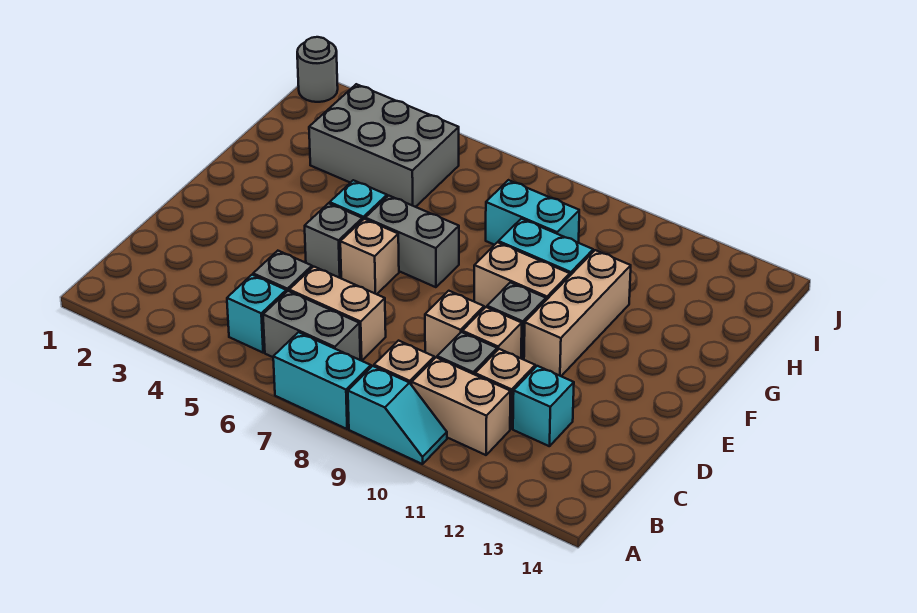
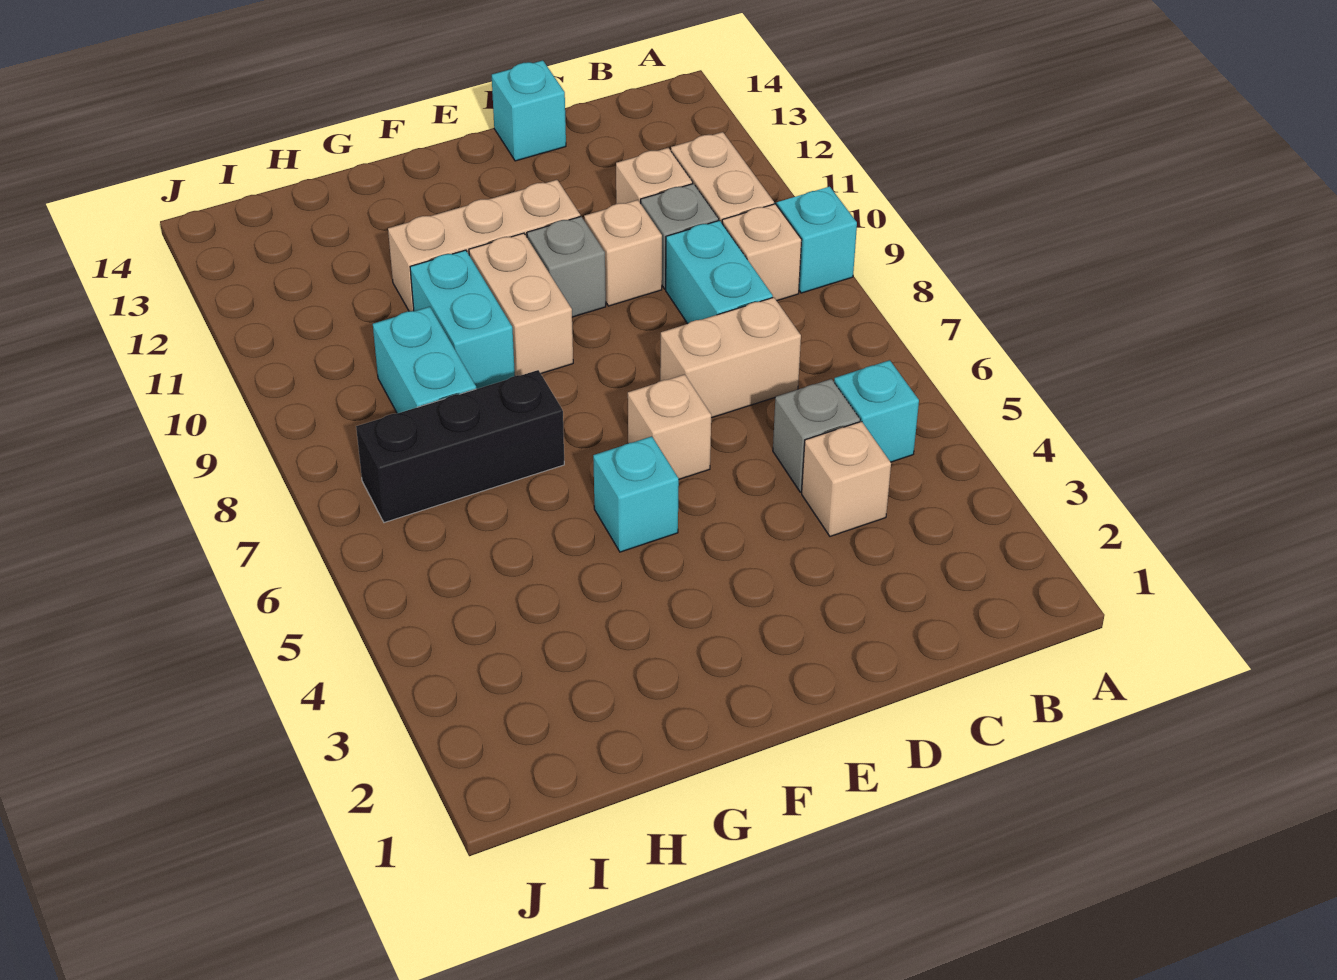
cyan brick A7:A8 level 1 -> cyan brick C8:C9 level 1
grey brick B6:B7 level 1 -> none
tan brick C6:C7 level 1 -> tan brick C7:D7 level 1
cyan brick C12 level 1 -> cyan brick D14 level 1
tan brick D9 level 1 -> tan brick C4 level 1
grey brick E5 level 1 -> none
grey brick F6:F7 level 1 -> none
none -> black brick G7:I7 level 1
grey brick H3:I5 level 1 -> none
grey round brick J1 level 1 -> none

